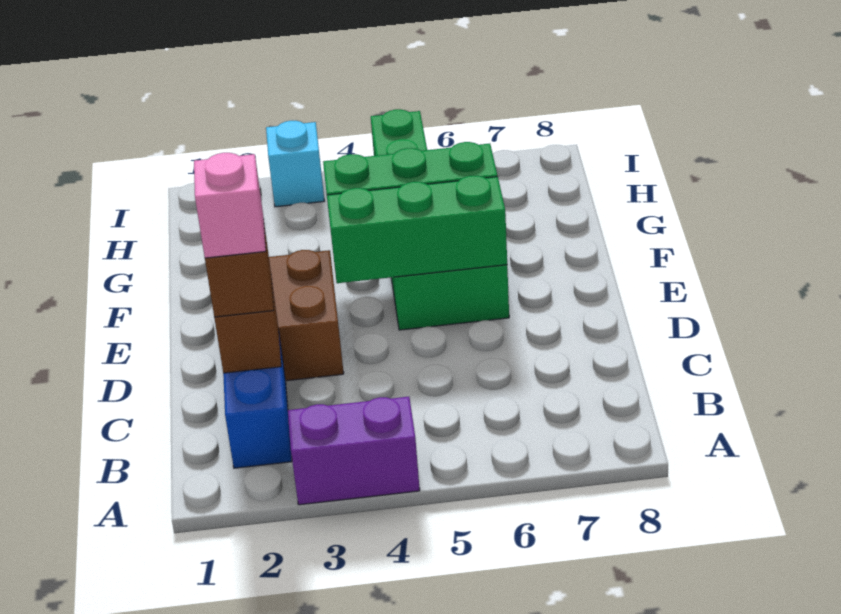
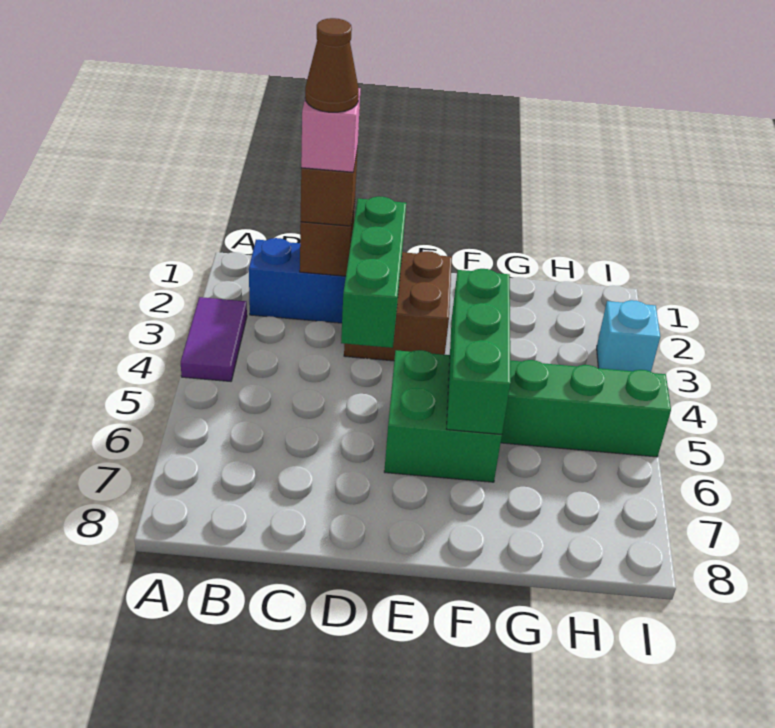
purple brick A3:A4 level 1 -> purple tile A3:A4 level 1
none -> brown cone C2 level 5
green brick E4:E6 level 2 -> green brick D2:D4 level 2

